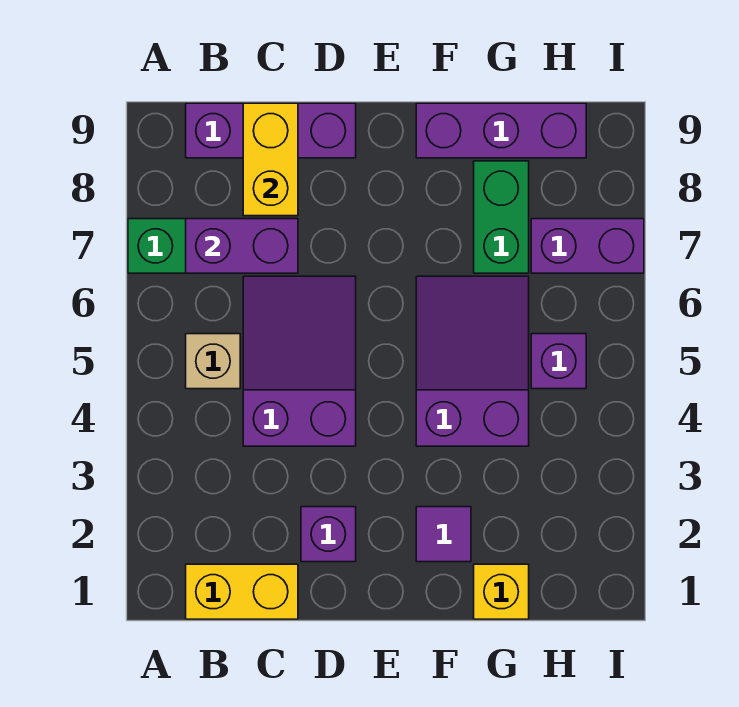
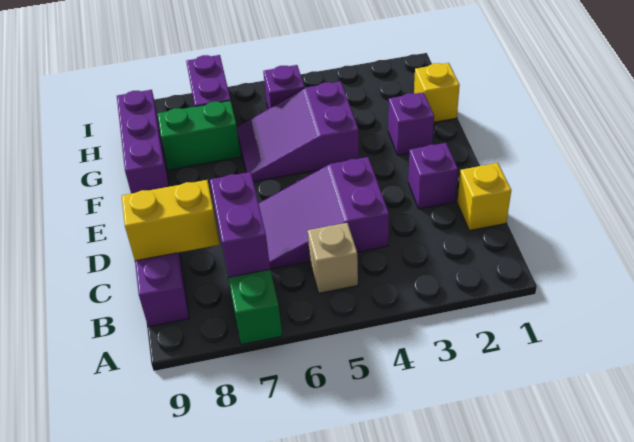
yellow brick B1:C1 level 1 -> yellow brick C1 level 1
purple tile F2 level 1 -> purple brick F2 level 1

